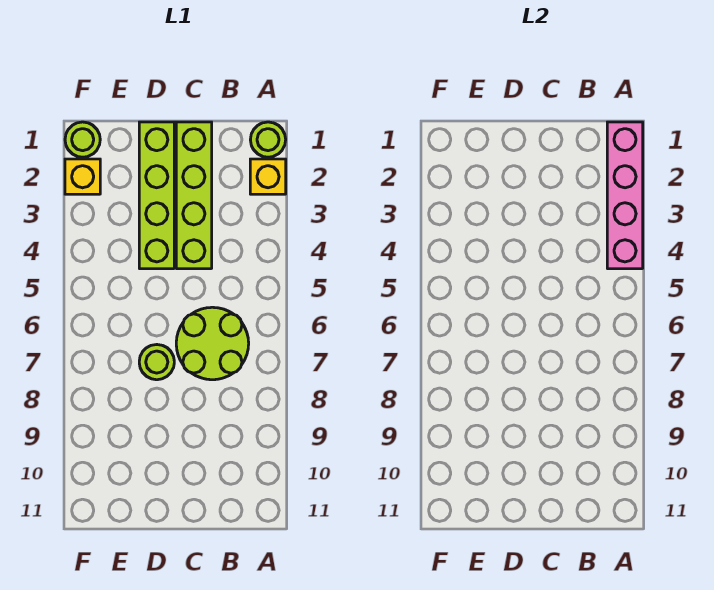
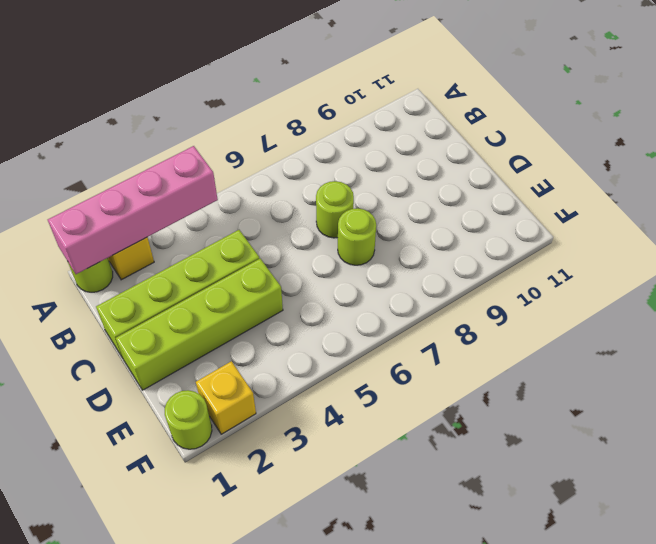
lime round brick B6:C7 level 1 -> lime round brick C7 level 1

